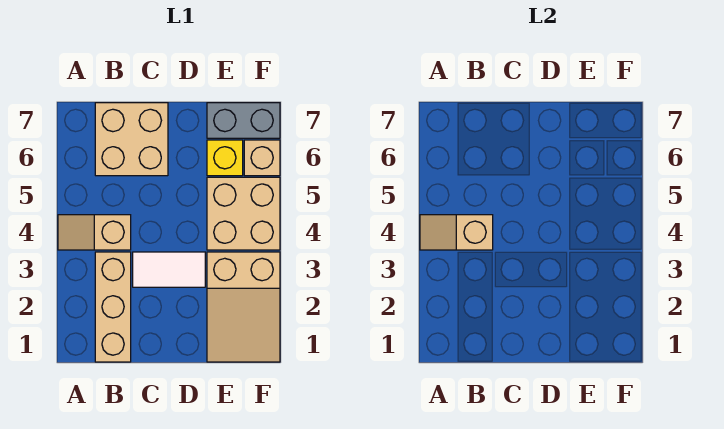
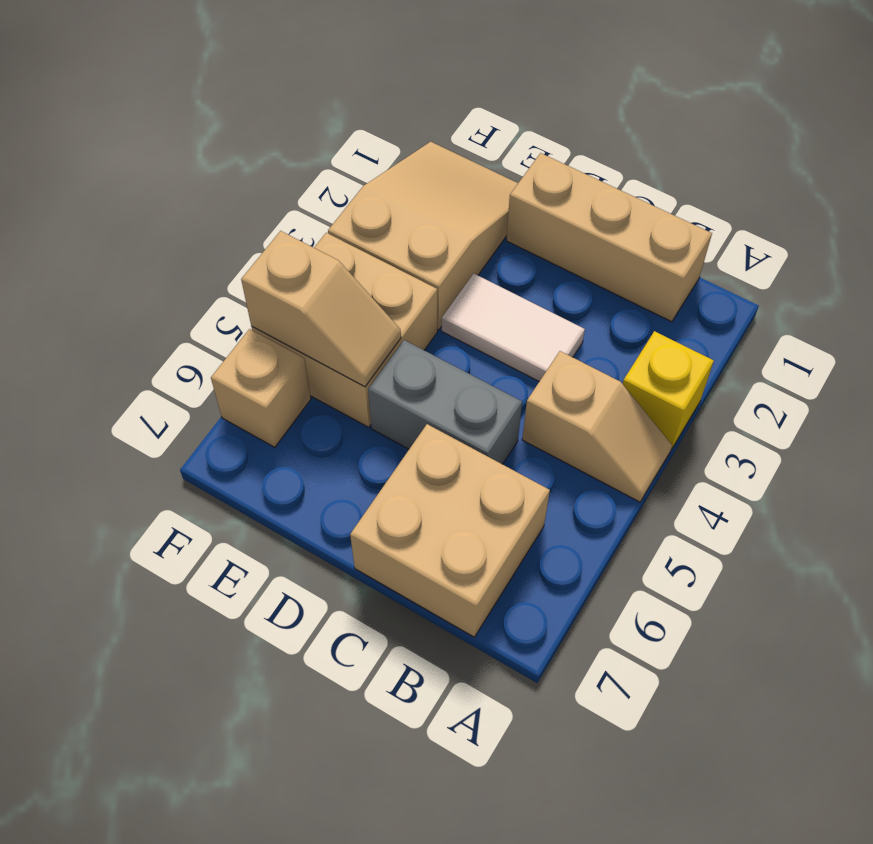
tan slope A4:B4 level 2 top B -> tan slope E5:F5 level 2 top F
tan brick B1:B3 level 1 -> tan brick B1:D1 level 1
yellow brick E6 level 1 -> yellow brick A3 level 1
grey brick E7:F7 level 1 -> grey brick C5:D5 level 1

